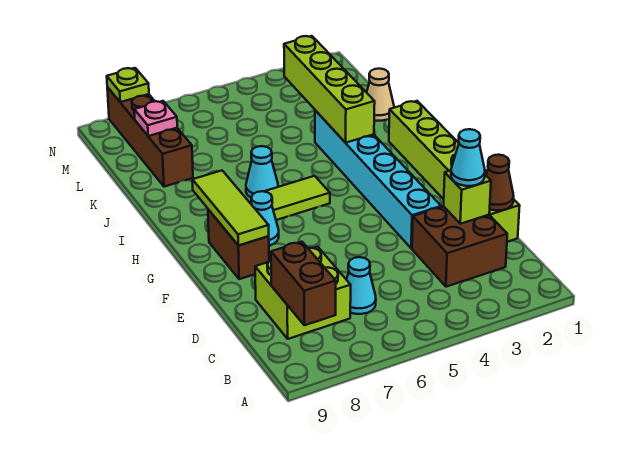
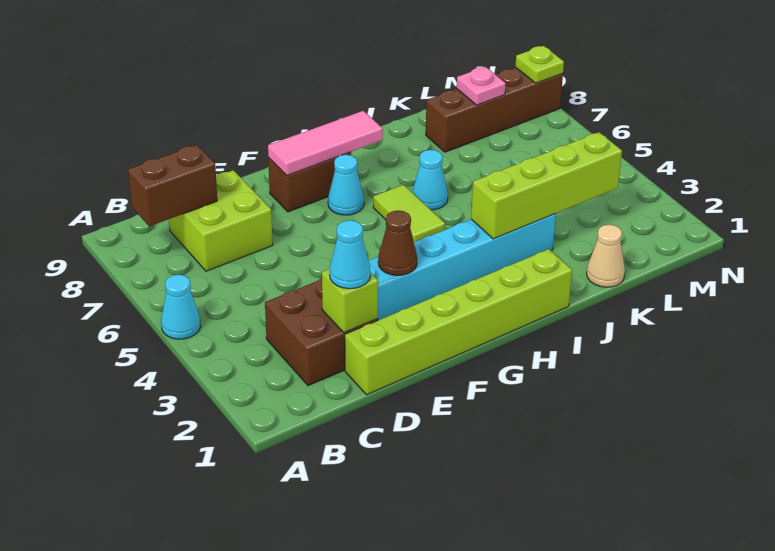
cyan cone C6 level 1 -> cyan cone A5 level 1
brown cone D1 level 2 -> brown cone F3 level 2
lime tile F8:H8 level 2 -> pink tile F8:H8 level 2

